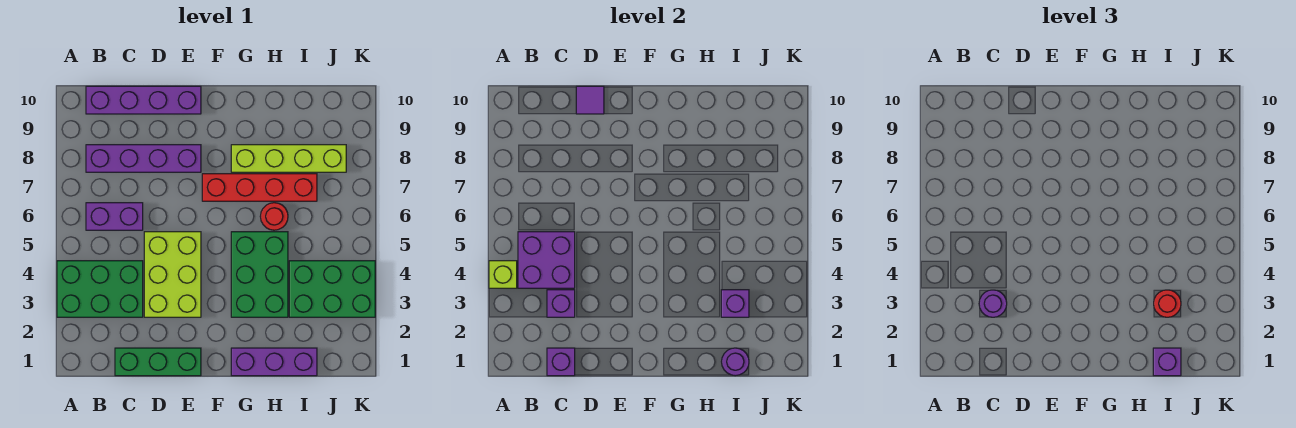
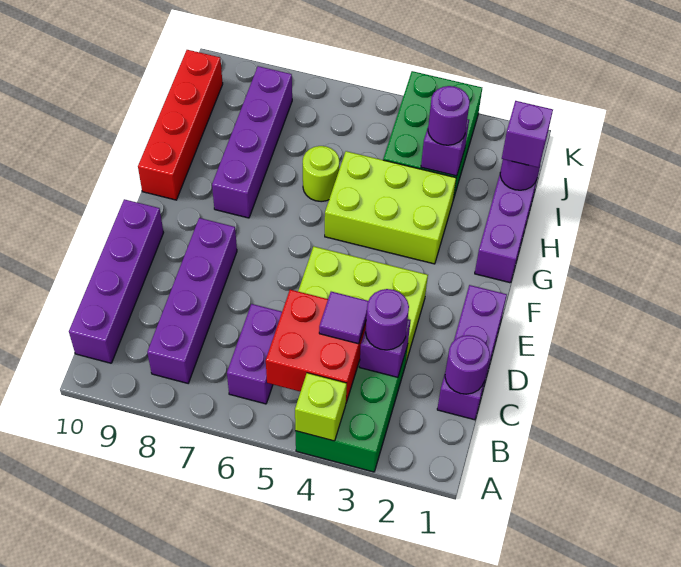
purple brick B4:C5 level 2 -> red brick B4:C5 level 2
green brick C1:E1 level 1 -> purple brick C1:E1 level 1
purple brick C1 level 2 -> purple round brick C1 level 2
purple tile D10 level 2 -> purple tile C4 level 3
red brick F7:I7 level 1 -> red brick G10:J10 level 1
green brick G3:H5 level 1 -> lime brick G3:H5 level 1
lime brick G8:J8 level 1 -> purple brick G8:J8 level 1
red round brick H6 level 1 -> lime round brick H6 level 1
red round brick I3 level 3 -> purple round brick I3 level 3

